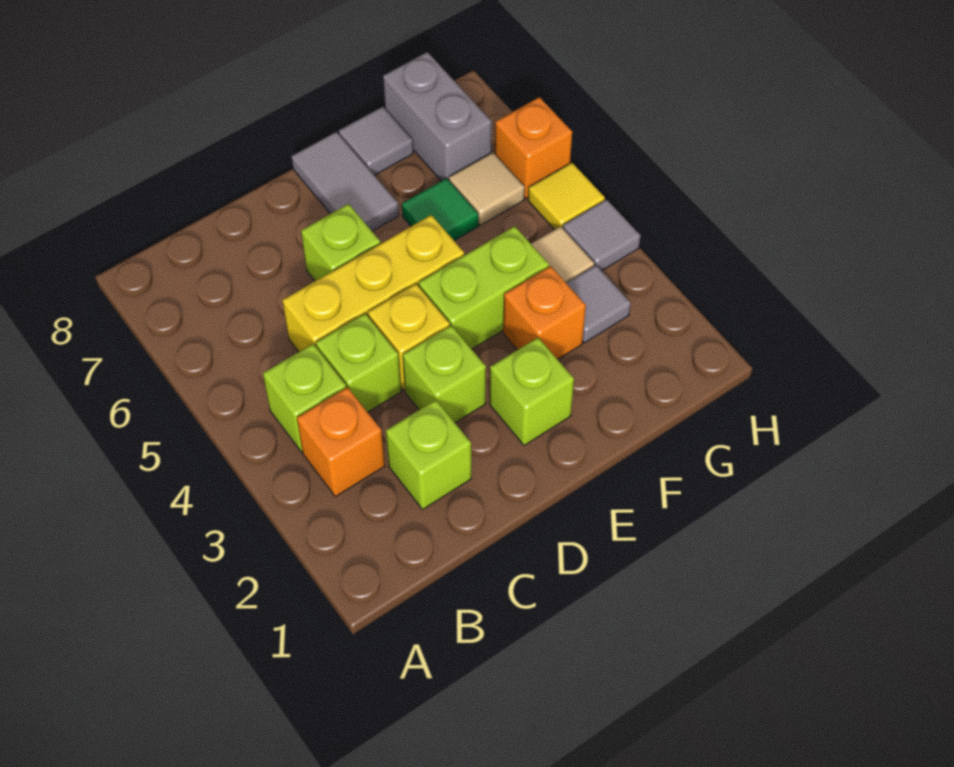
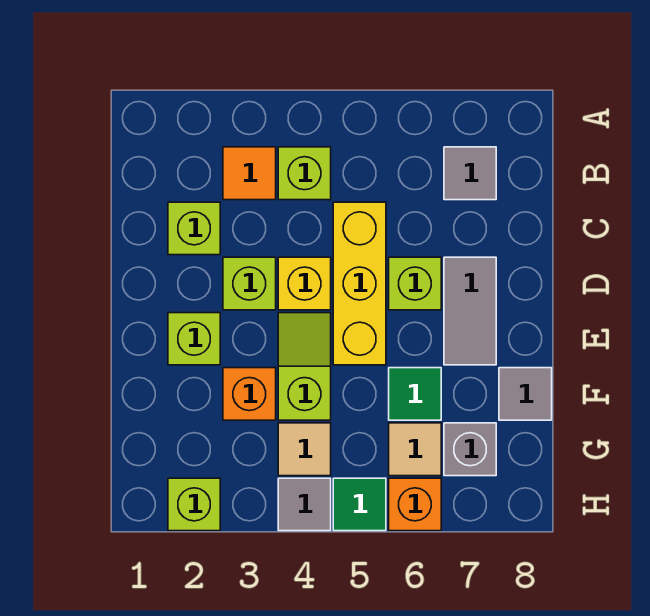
orange brick B3 level 1 -> orange tile B3 level 1
lime brick C4 level 1 -> lime brick H2 level 1
lime brick E4:F4 level 1 -> lime slope E4:F4 level 1 top F
grey tile E7:E8 level 1 -> grey tile D7:E7 level 1
grey tile G3 level 1 -> grey tile B7 level 1
grey brick G7:G8 level 1 -> grey brick G7 level 1
yellow tile H5 level 1 -> green tile H5 level 1

